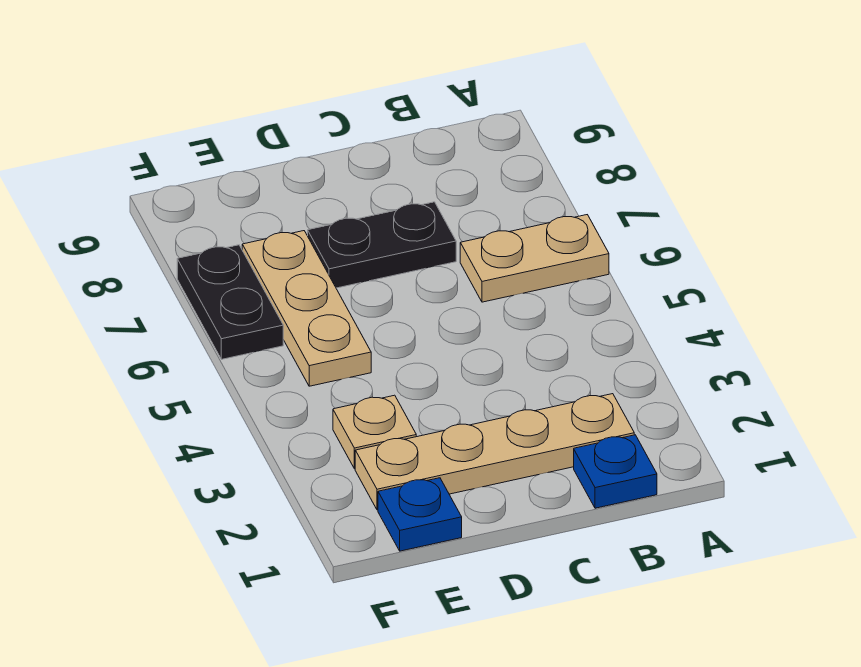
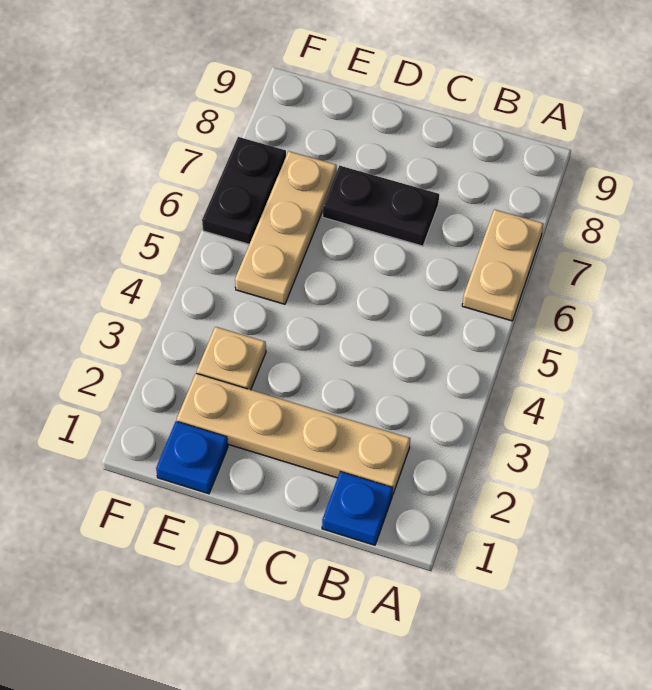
tan plate A6:B6 level 1 -> tan plate A6:A7 level 1

